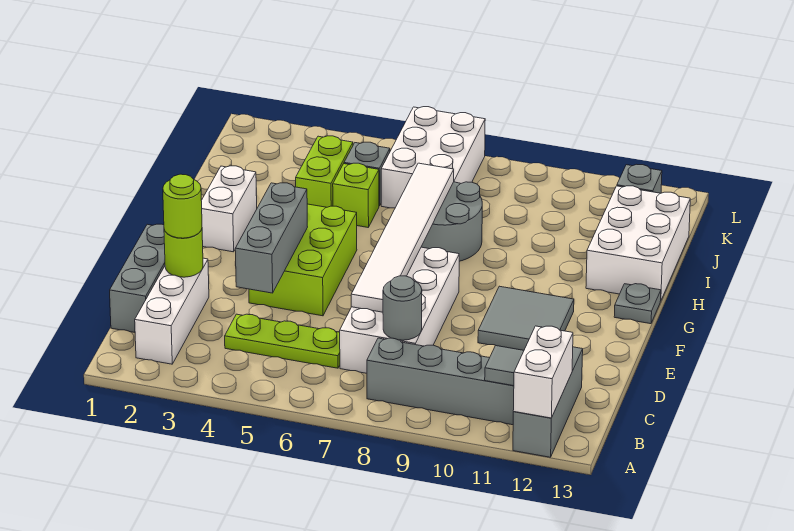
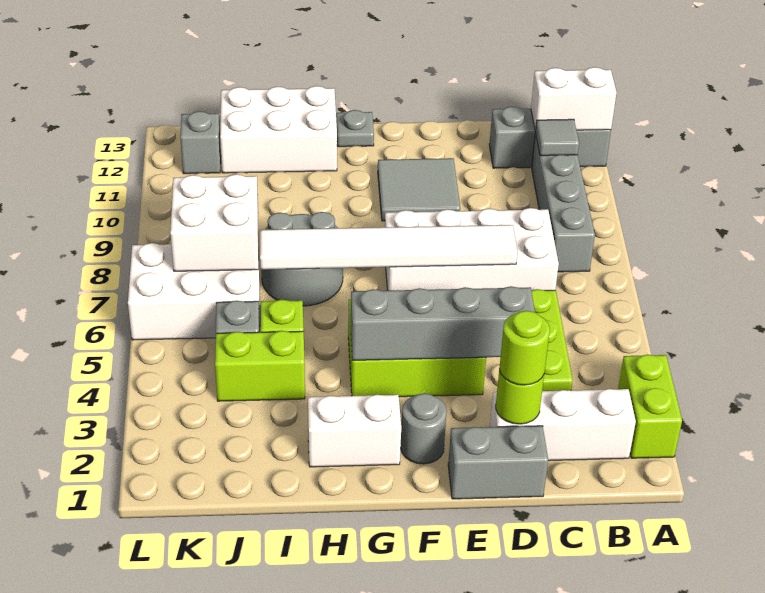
none -> lime brick A2:A3 level 1
grey brick C1:E1 level 1 -> grey brick D1:E1 level 1
grey round brick C8 level 2 -> grey round brick F2 level 1
grey brick D4:F4 level 2 -> grey brick D4:G4 level 2
none -> white brick J7:K8 level 2

